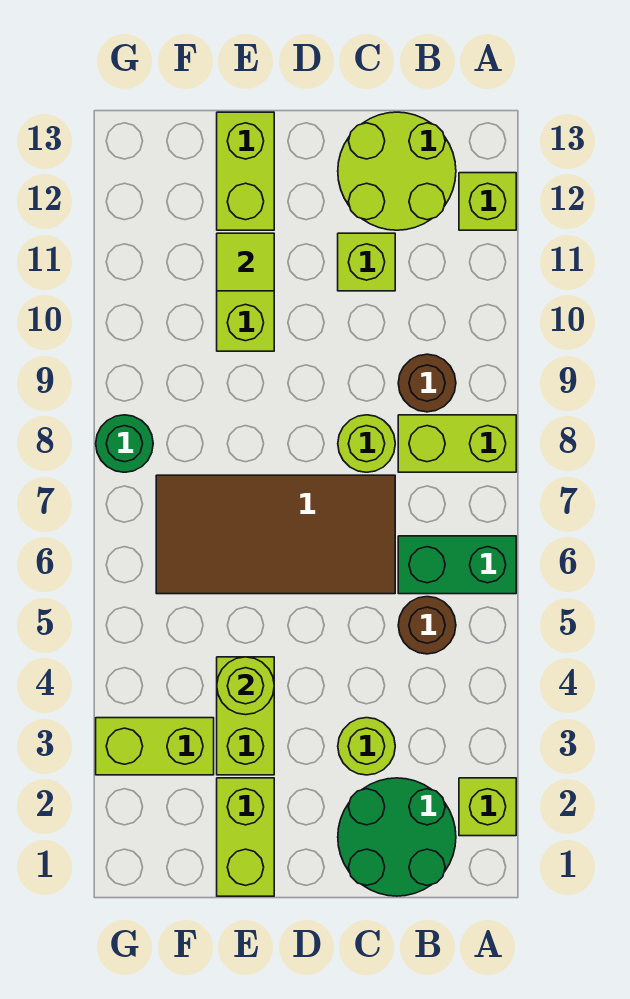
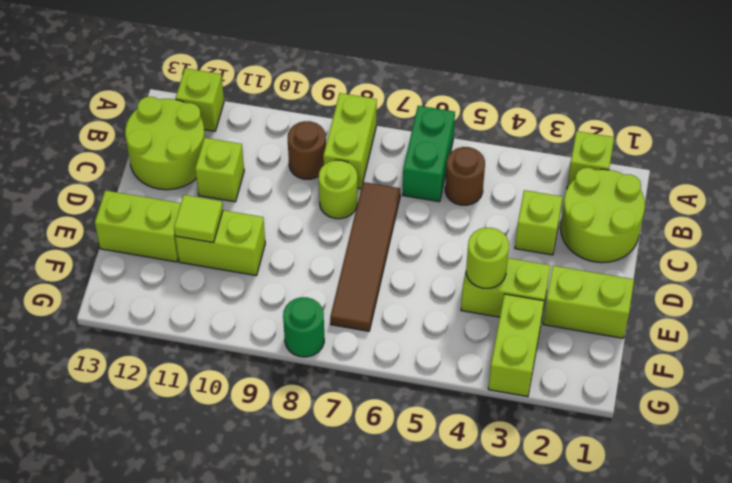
green round brick B1:C2 level 1 -> lime round brick B1:C2 level 1
lime round brick C3 level 1 -> lime brick C3 level 1
brown tile C6:F7 level 1 -> brown tile C7:F7 level 1

